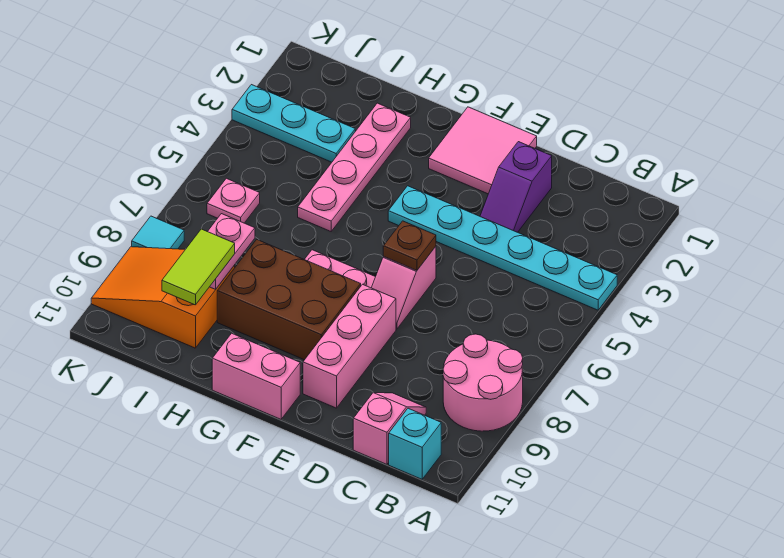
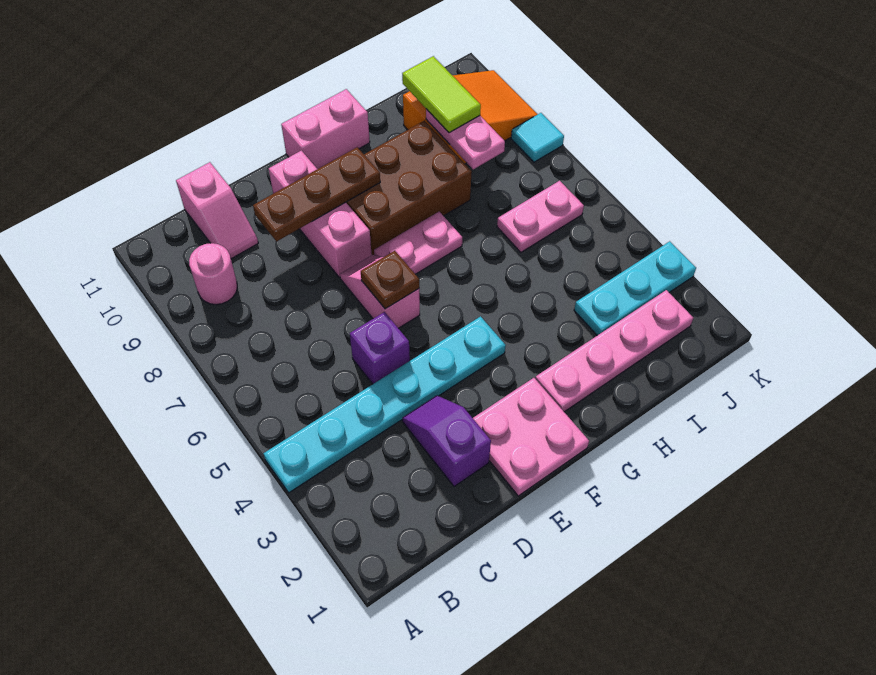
pink round brick A8:B9 level 1 -> pink round brick B9 level 1
cyan brick B11 level 1 -> none
none -> purple brick D5 level 1
none -> brown plate D9:F9 level 2
pink tile E1:F2 level 1 -> pink plate E1:F2 level 1
pink plate H2:H5 level 1 -> pink plate G2:J2 level 1
pink plate J6 level 1 -> pink plate I6:J6 level 1

